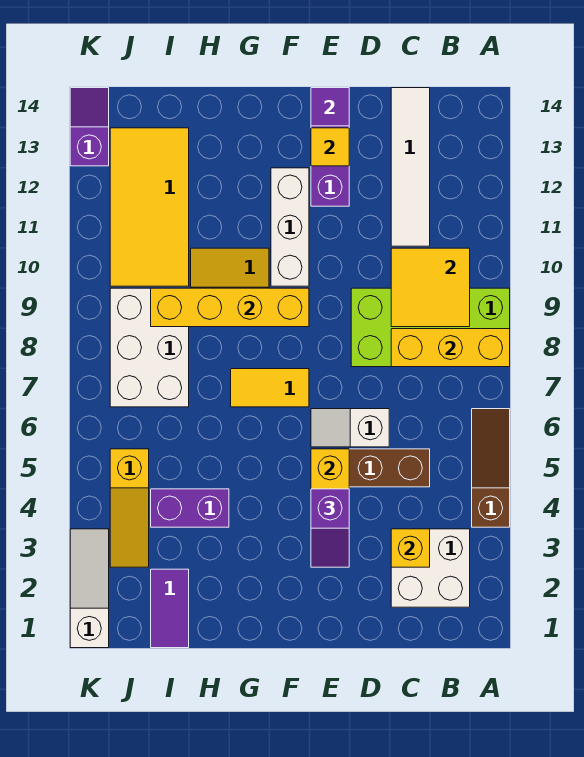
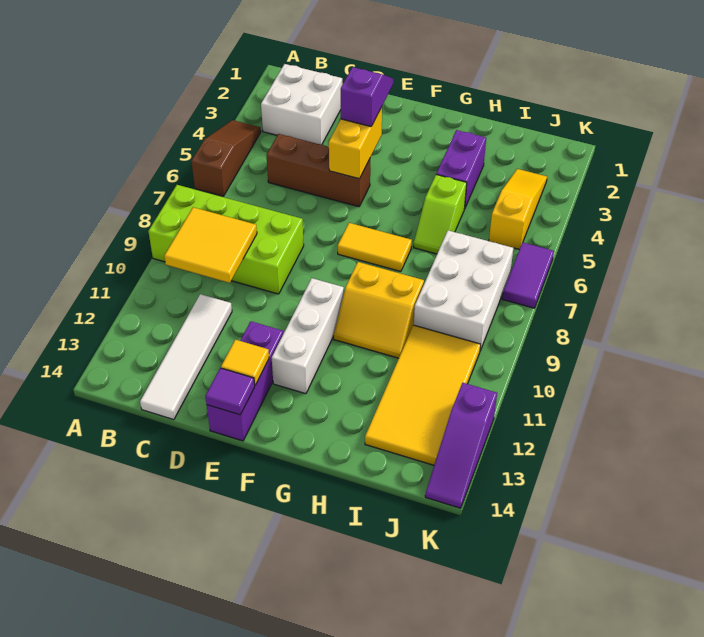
brown slope A4:A6 level 1 top 4 -> brown slope A4:A6 level 1 top 6
yellow brick A8:C8 level 2 -> none
yellow brick C3 level 2 -> none
white slope D6:E6 level 1 top D -> none
yellow brick F9:I9 level 2 -> none
purple brick H4:I4 level 1 -> purple brick H3:H4 level 1
none -> lime slope H5:H6 level 1 top 5
purple tile I1:I2 level 1 -> purple tile K6:K7 level 1
white slope K1:K3 level 1 top 1 -> none
purple slope K13:K14 level 1 top 13 -> purple slope K12:K14 level 1 top 12

